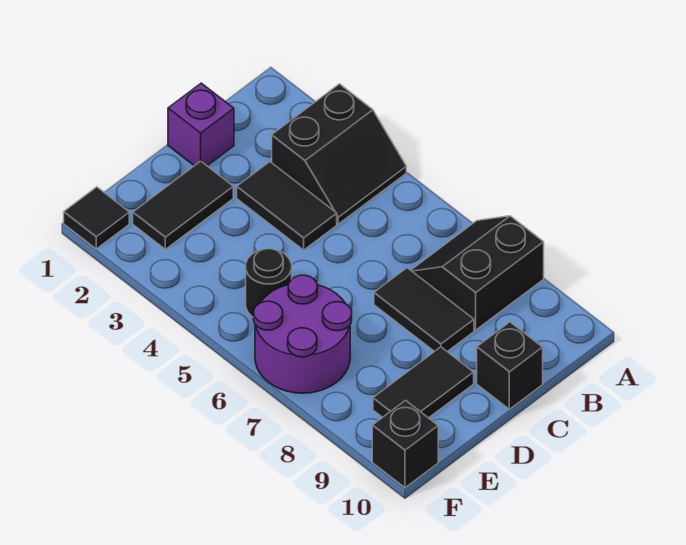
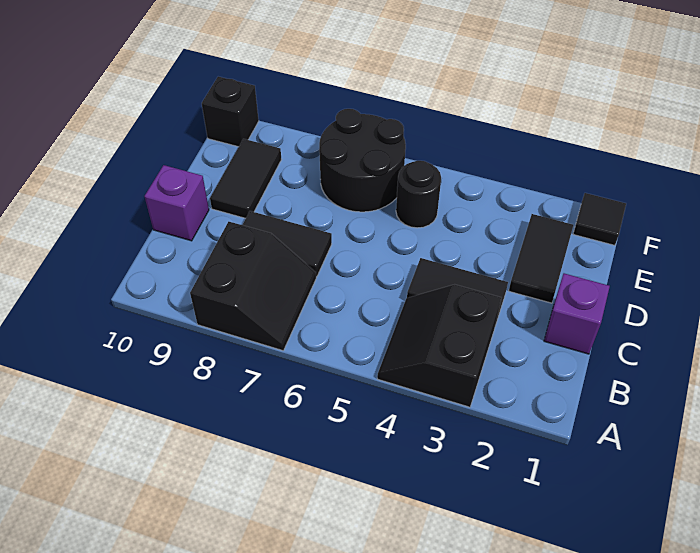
black brick C10 level 1 -> purple brick C10 level 1
purple round brick E6:F7 level 1 -> black round brick E6:F7 level 1

